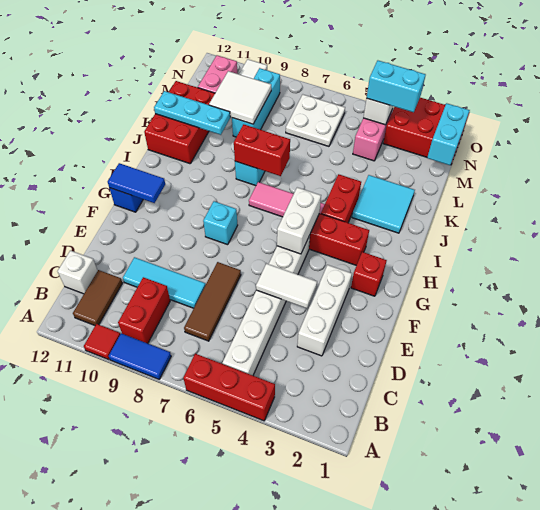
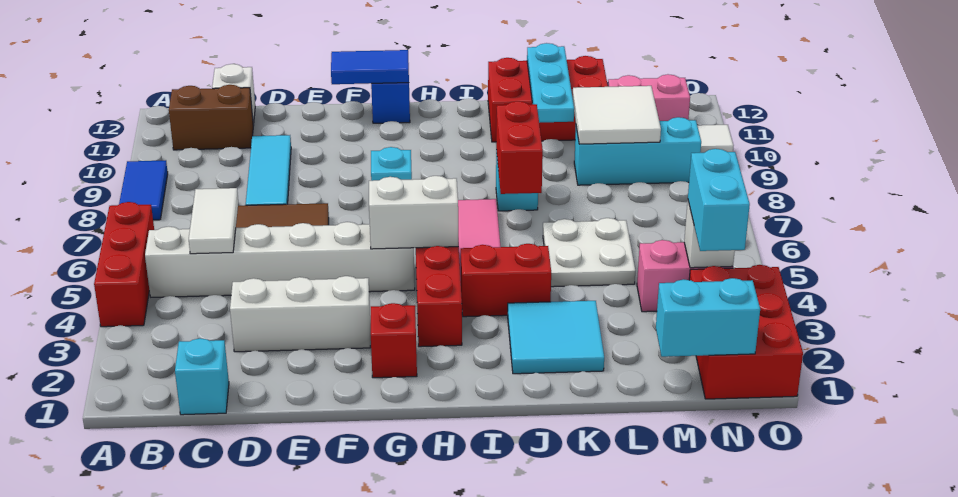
red tile A10 level 1 -> none
red brick B9:C9 level 1 -> none
brown tile B11:C11 level 1 -> brown brick B11:C11 level 1
none -> cyan brick C1 level 1
white tile E4:E5 level 2 -> white tile C5:C6 level 2
blue tile G11:G12 level 2 -> blue tile F12:G12 level 2
white plate M6:N7 level 1 -> white plate K5:L6 level 1

